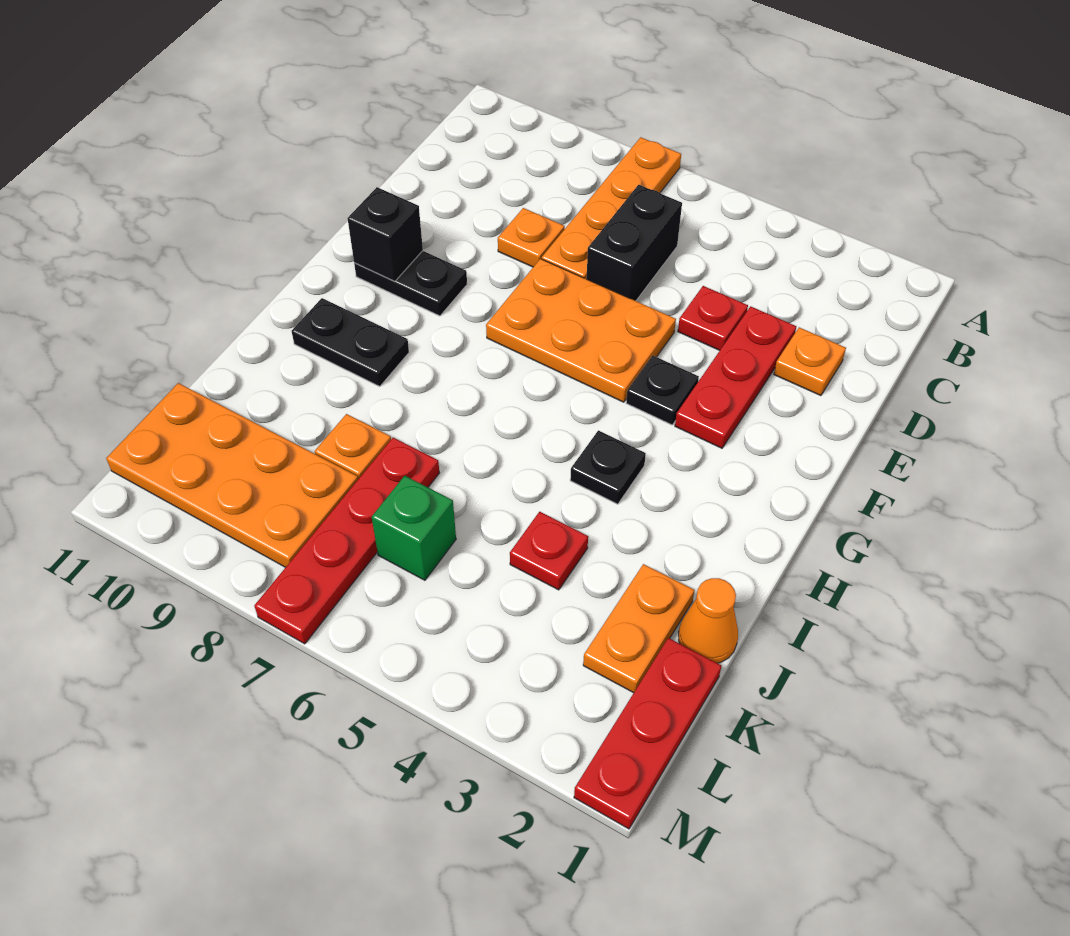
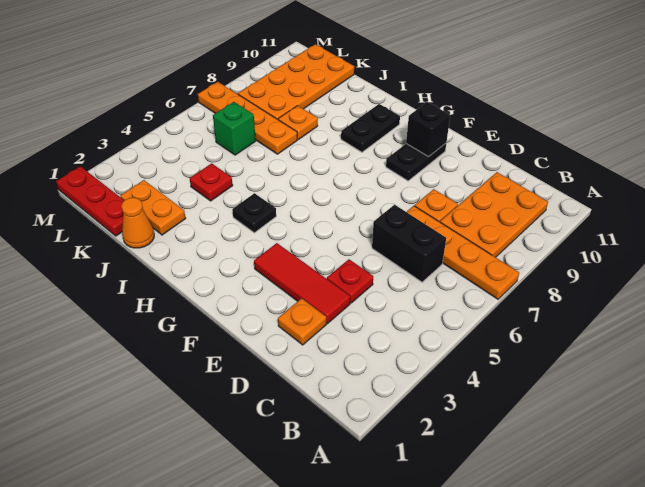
red plate D3:F3 level 1 -> red tile D3:F3 level 1
orange plate E5:F7 level 1 -> orange plate B8:C10 level 1
black plate F4 level 1 -> none
red plate J7:M7 level 1 -> orange plate J7:M7 level 1

